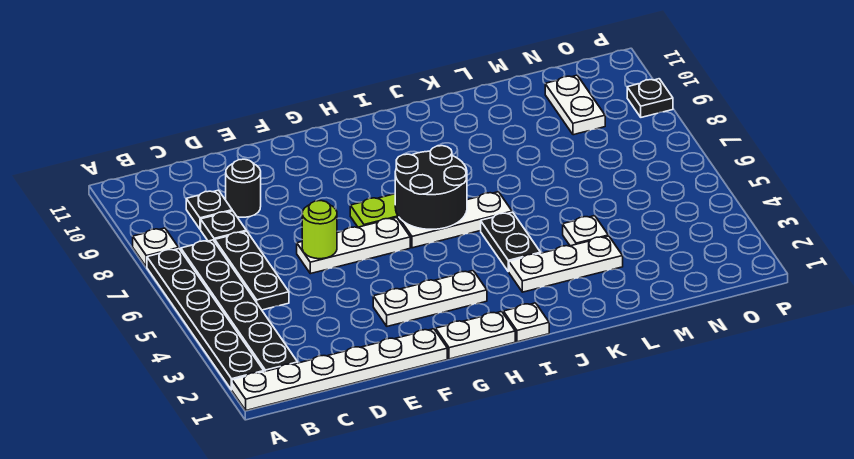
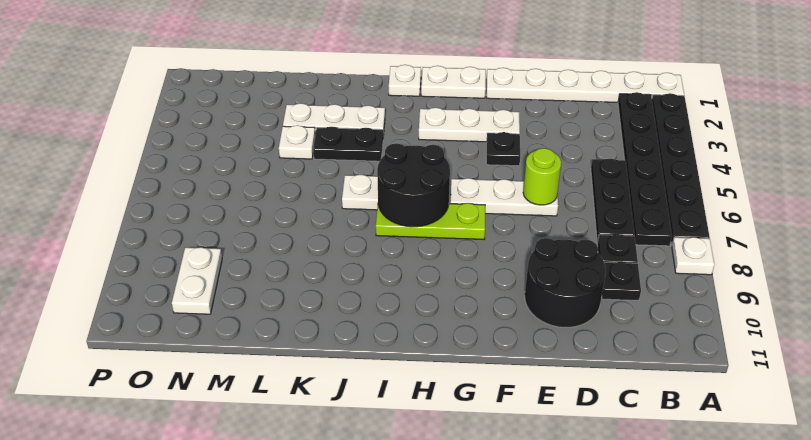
black round brick D9 level 1 -> black round brick D9:E10 level 1
black plate J4:J5 level 1 -> black plate J4:K4 level 1
black plate P9 level 1 -> black plate F4 level 1

